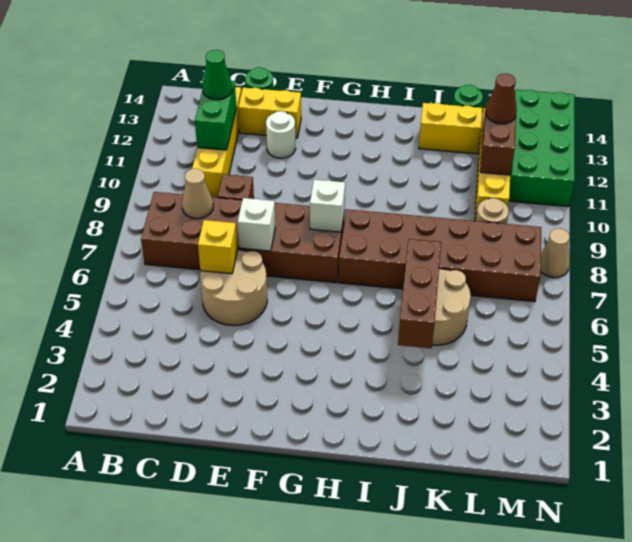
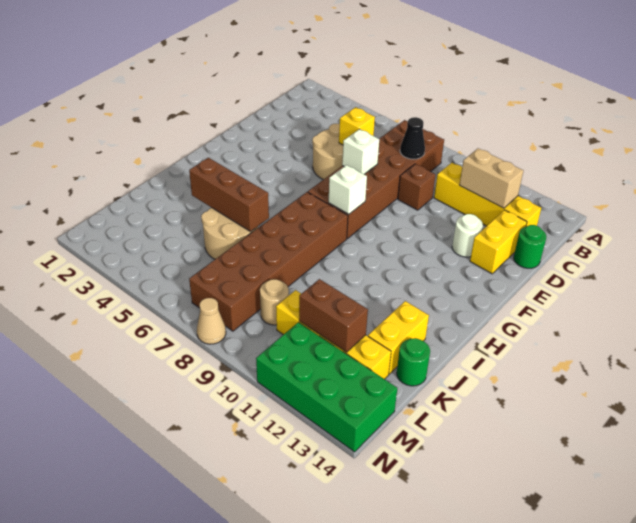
tan cone C8 level 2 -> black cone C8 level 2
green brick C11:C12 level 2 -> tan brick C11:C12 level 2
green cone C12 level 3 -> none
brown cone L12 level 3 -> none

